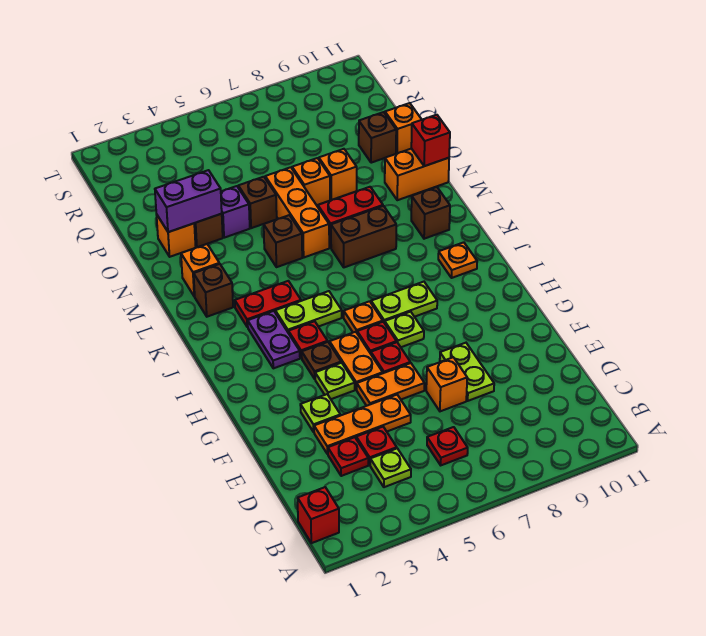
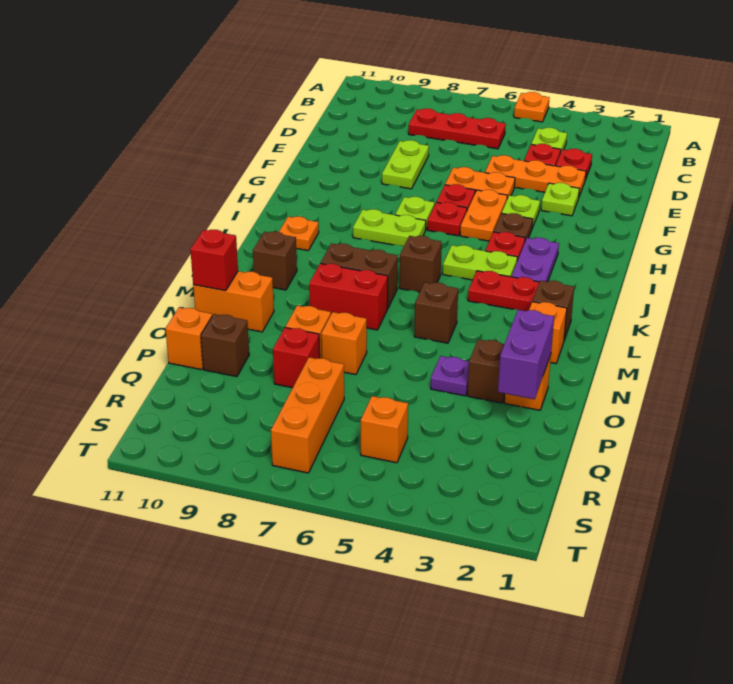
red brick B1 level 1 -> red brick P8 level 1
red plate C6 level 1 -> red plate C6:C8 level 1
orange brick E7 level 1 -> orange brick R5 level 1
orange plate I6 level 1 -> orange plate A5 level 1
orange brick M6:O6 level 1 -> orange brick Q7:S7 level 1
purple brick O2:O3 level 2 -> purple brick O2:P2 level 2
purple brick O4 level 1 -> purple plate O4 level 1
brown brick O5 level 1 -> brown brick K6 level 1

